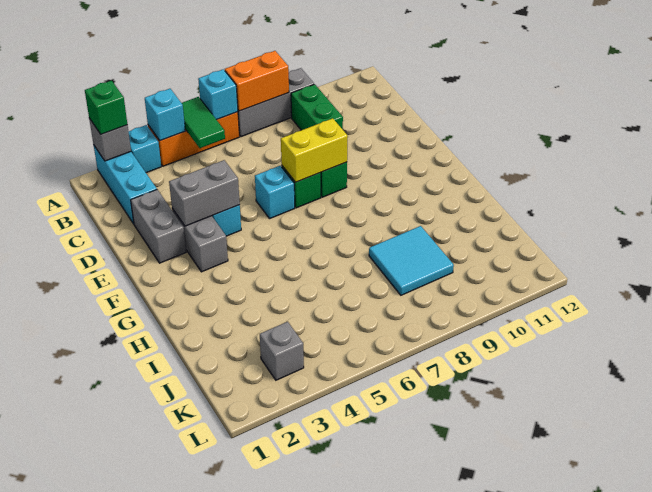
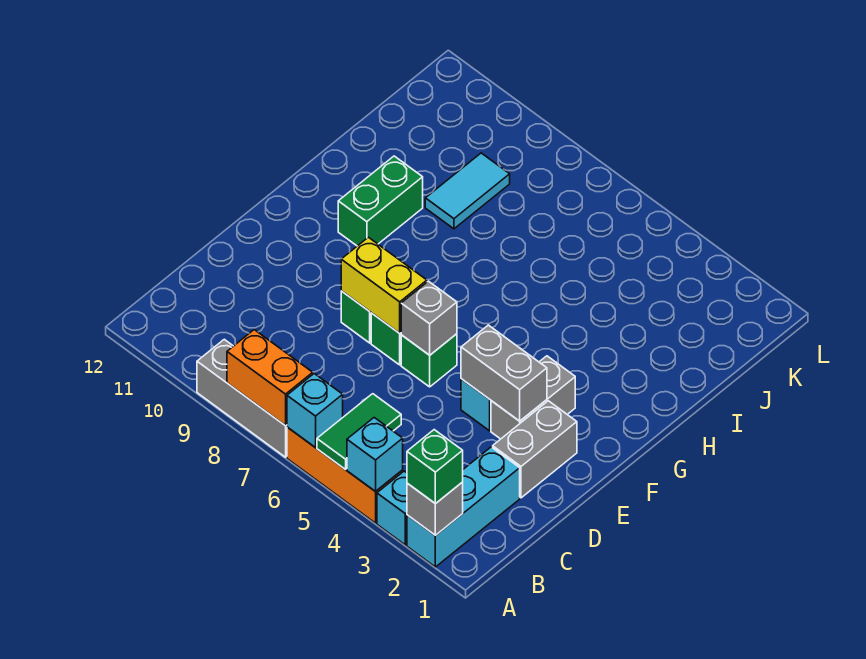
green brick B9:C9 level 1 -> green brick G10:H10 level 1
cyan brick E6 level 1 -> green brick E6 level 1
cyan tile I8:J9 level 1 -> cyan tile I9:J9 level 1
grey brick K3 level 1 -> grey brick E6 level 2

